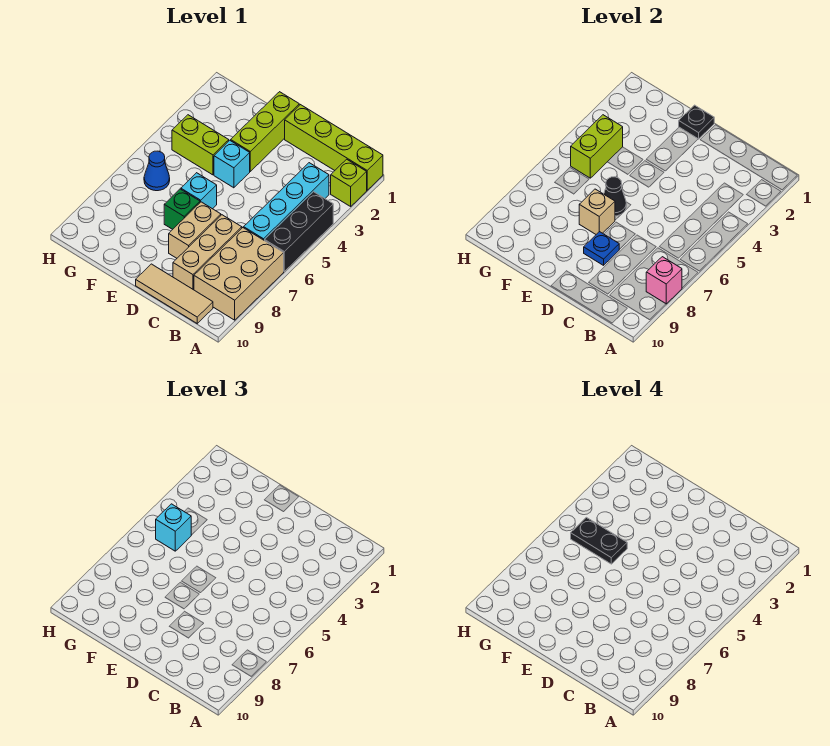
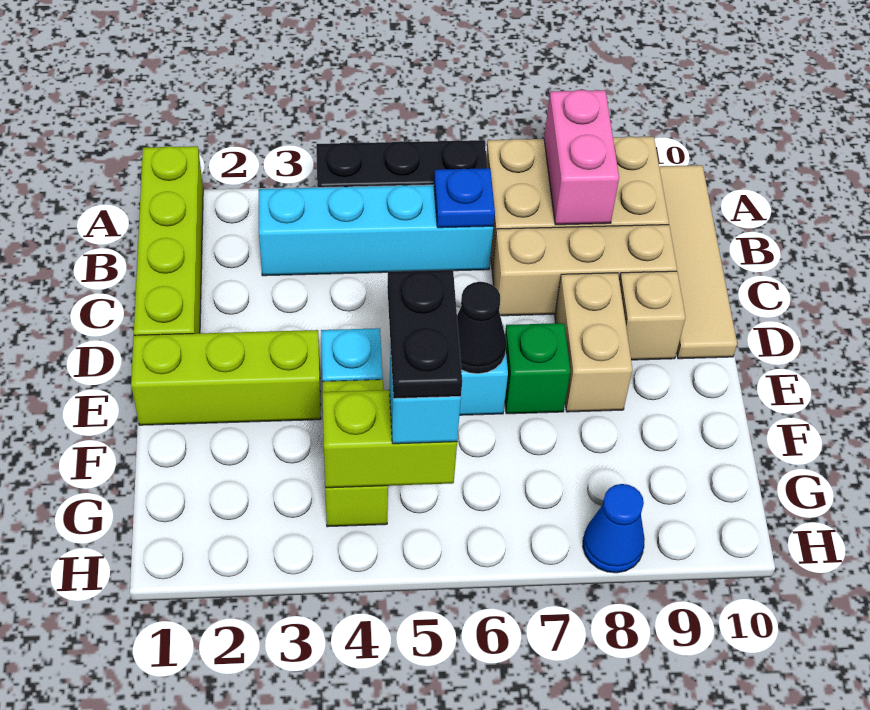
lime brick A2 level 1 -> none
pink brick A8 level 2 -> pink brick A8:B8 level 2
tan tile B10:D10 level 1 -> tan tile A10:D10 level 1
tan brick D7:D8 level 1 -> tan brick D8:E8 level 1
blue plate D8 level 2 -> blue plate B6 level 2
black plate E1 level 2 -> none
tan brick E7 level 2 -> tan brick D9 level 1
blue cone G6 level 1 -> blue cone H8 level 1

